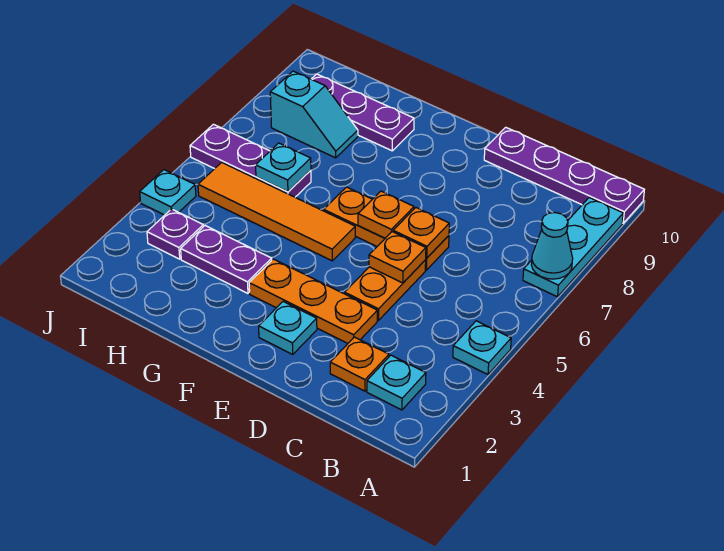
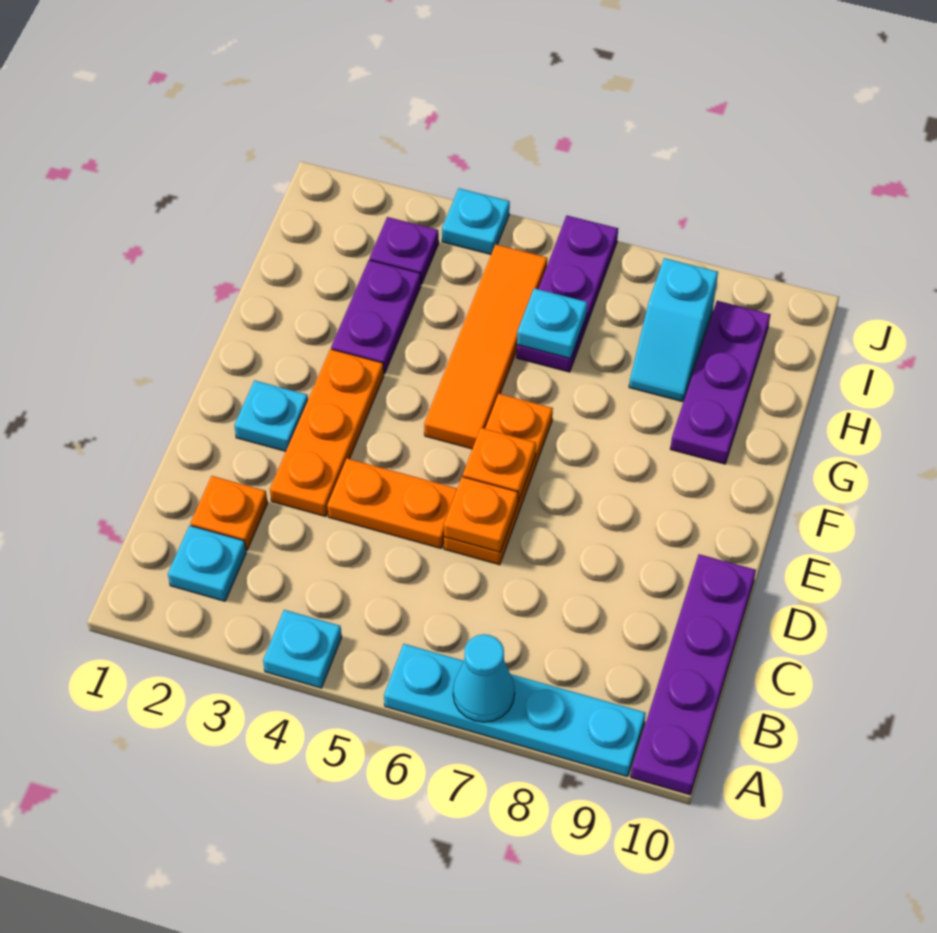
cyan plate A7:A9 level 1 -> cyan plate A6:A9 level 1
orange plate D5 level 2 -> none

